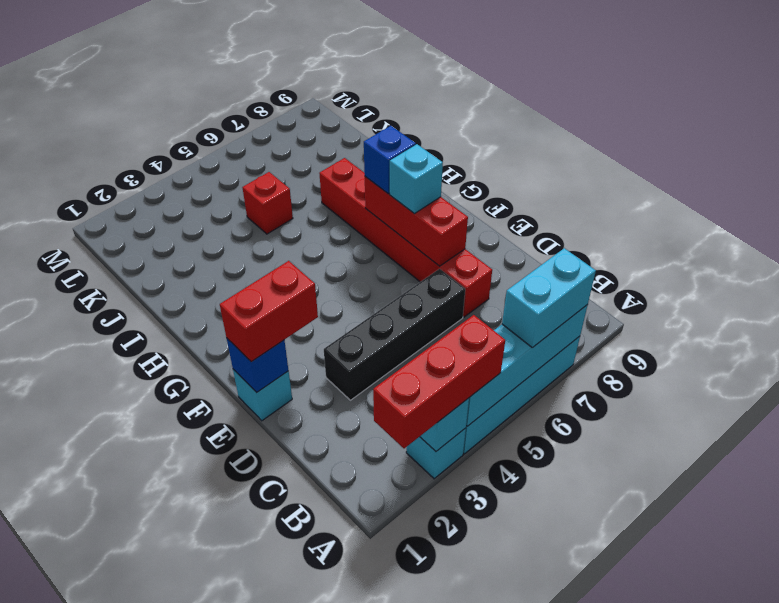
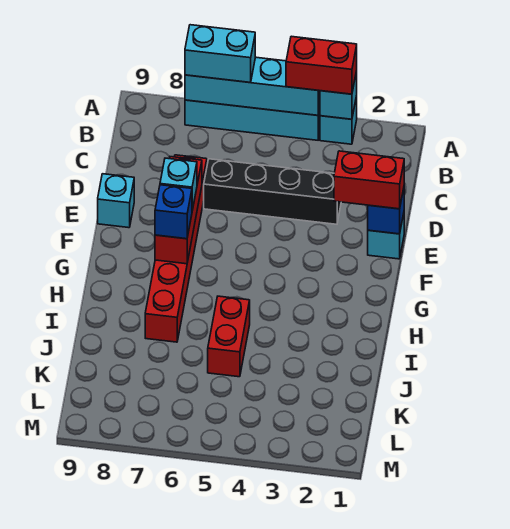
red brick A2:A4 level 3 -> red brick A3:A4 level 3
none -> cyan brick E9 level 1
red brick J5 level 1 -> red brick I5:J5 level 1

